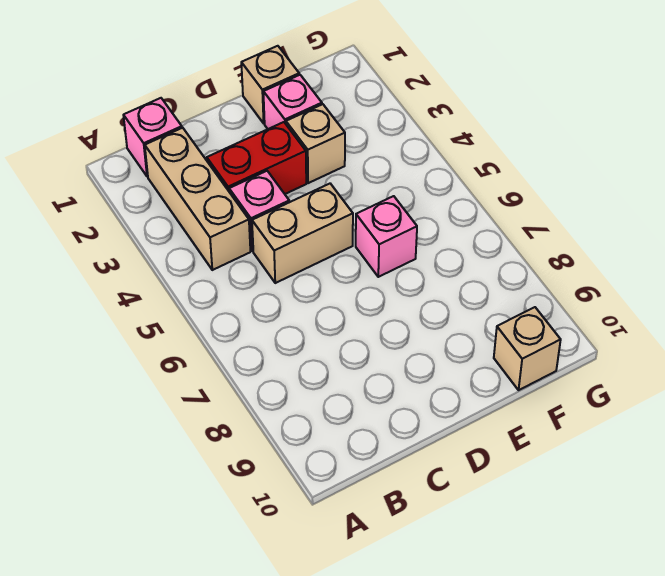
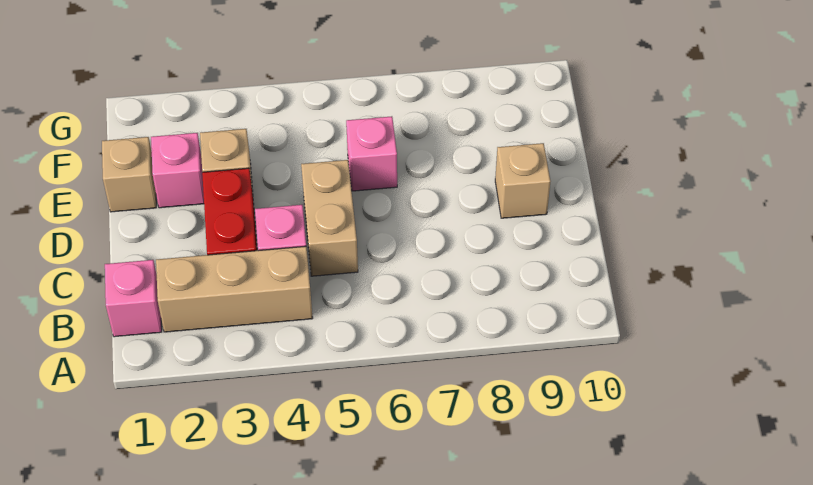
tan brick F10 level 1 -> tan brick D9 level 1

